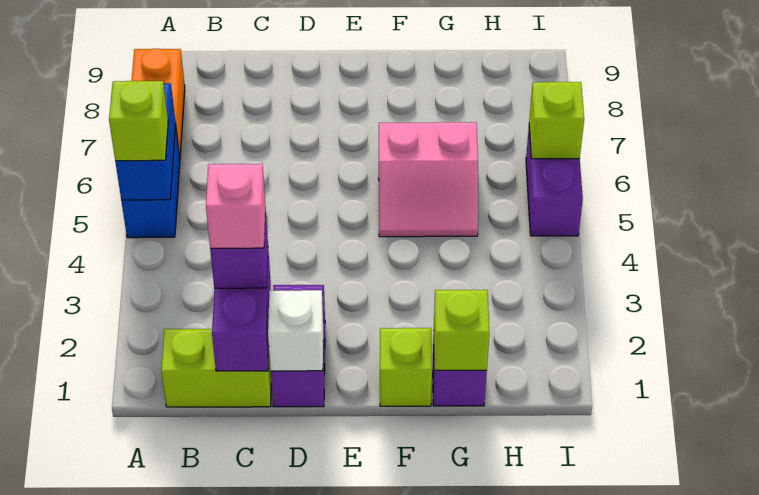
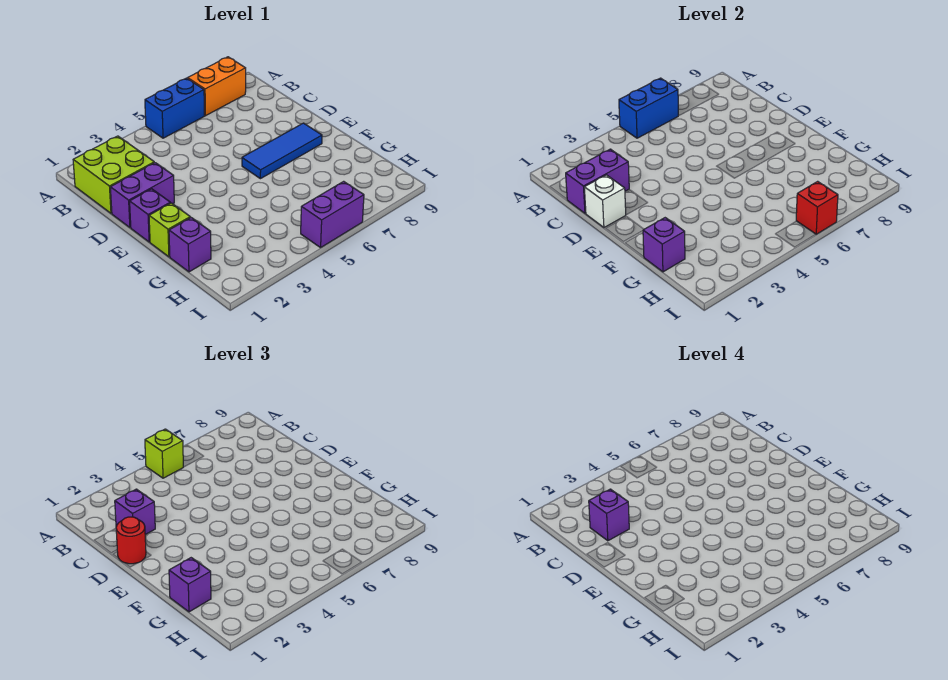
lime brick B1:C1 level 1 -> lime brick B1:C2 level 1
pink brick C2 level 4 -> purple brick C2 level 4
none -> red round brick D1 level 3
none -> purple brick E1 level 1
none -> blue tile E6:E8 level 1
pink slope F5:G6 level 1 top 6 -> none
lime brick G1 level 2 -> purple brick G1 level 2
none -> purple brick G1 level 3
lime brick I6 level 2 -> red brick I6 level 2

